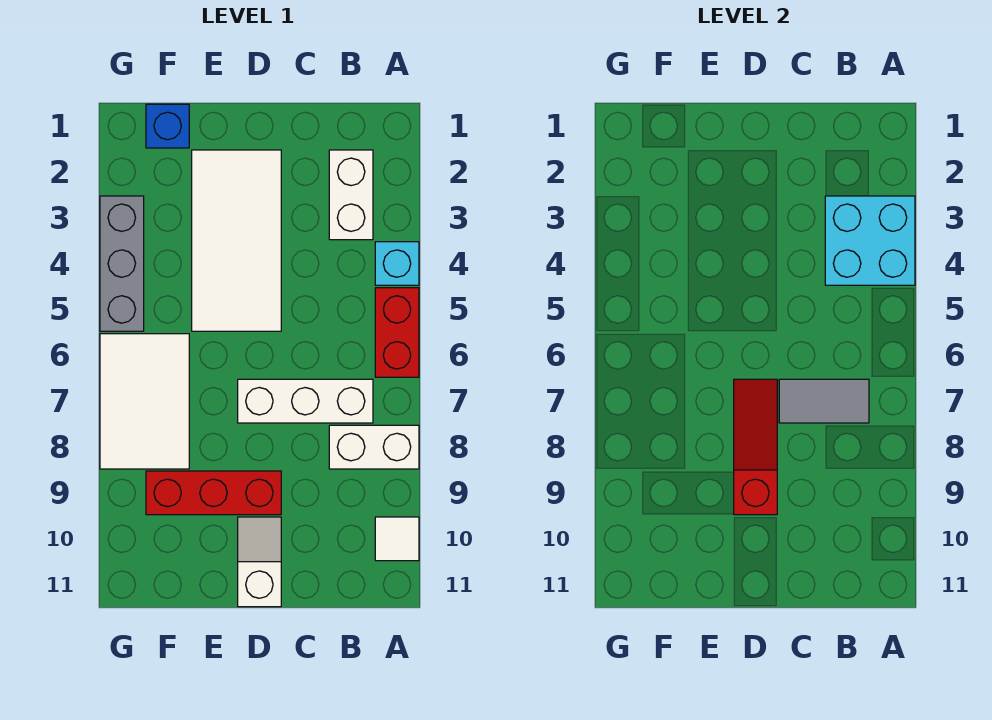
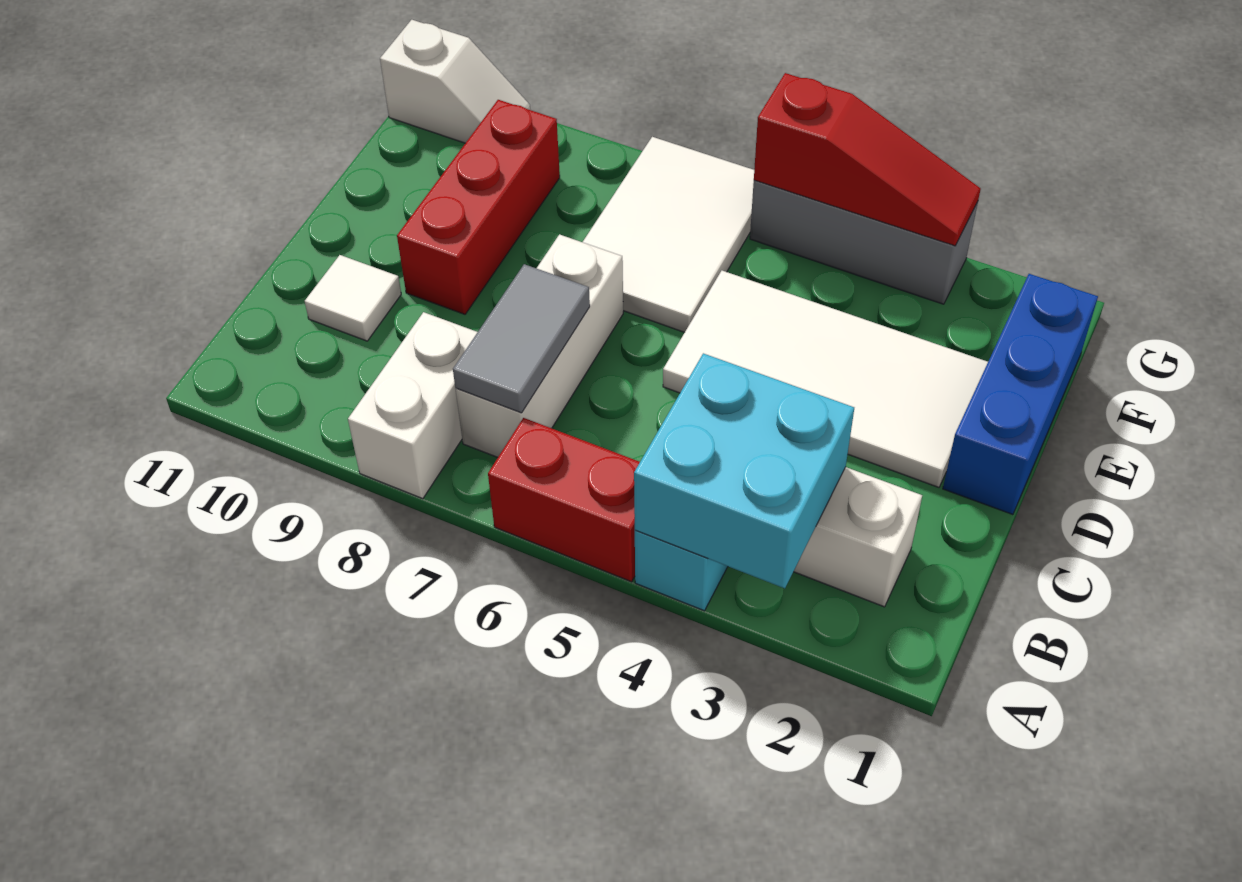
white tile A10 level 1 -> white tile C10 level 1
red slope D7:D9 level 2 top 9 -> red slope G3:G5 level 2 top 5
white slope D10:D11 level 1 top 11 -> white slope G10:G11 level 1 top 11
blue brick F1 level 1 -> blue brick D1:F1 level 1
white tile F6:G8 level 1 -> white tile E6:G7 level 1

